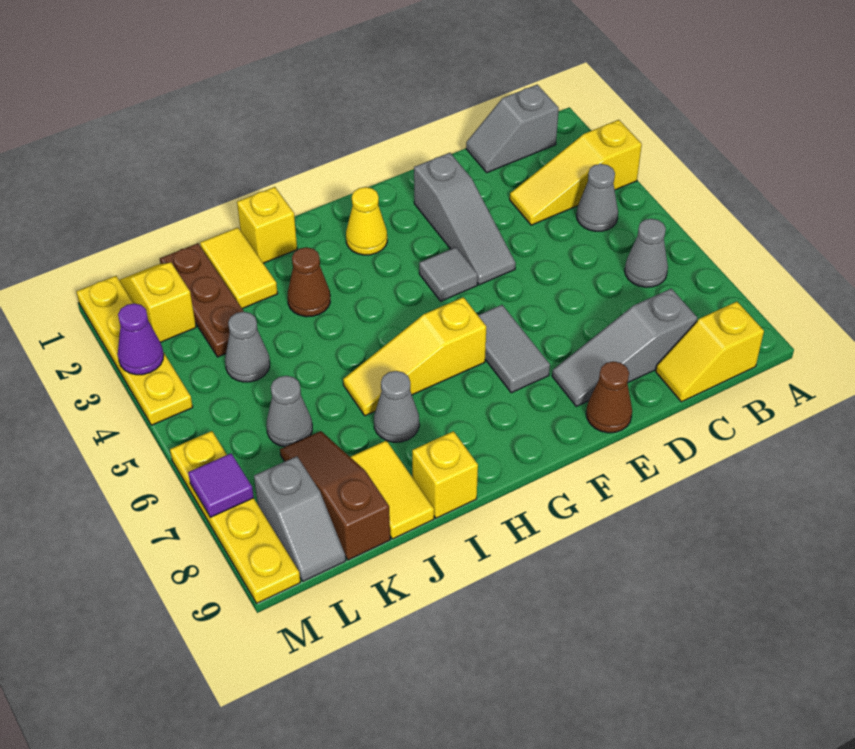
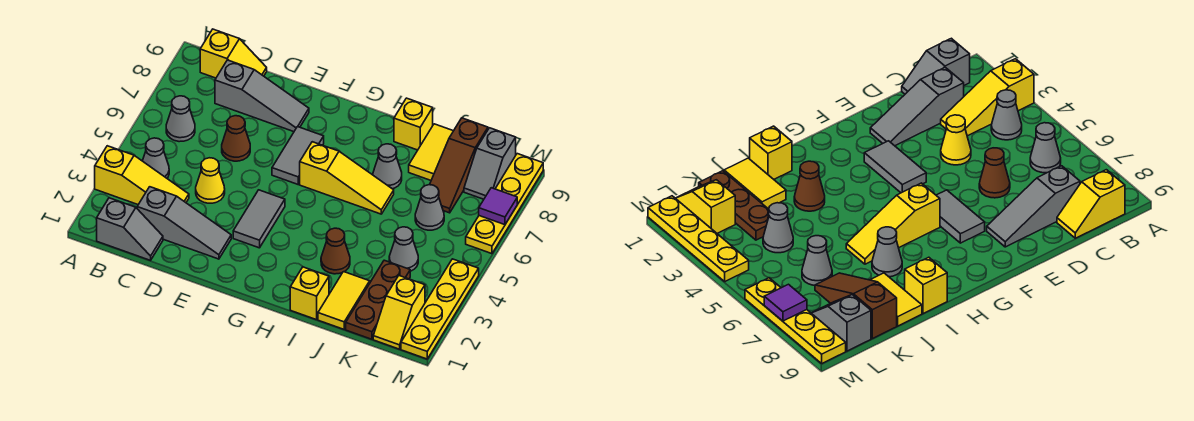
grey slope E2:E4 level 1 top 2 -> grey slope C2:E2 level 1 top C
brown cone E9 level 1 -> brown cone D6 level 1
grey tile F4 level 1 -> grey tile F3:F4 level 1
yellow cone G2 level 1 -> yellow cone D4 level 1
grey slope L8:L9 level 1 top 8 -> grey slope L8:L9 level 1 top 9
purple cone M3 level 2 -> none

